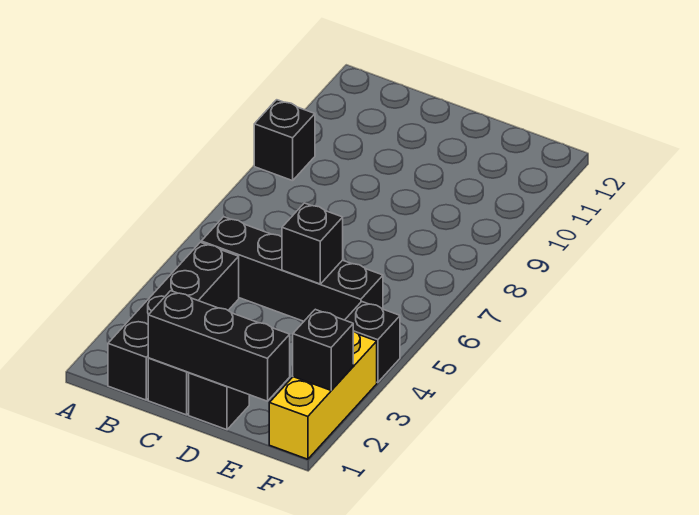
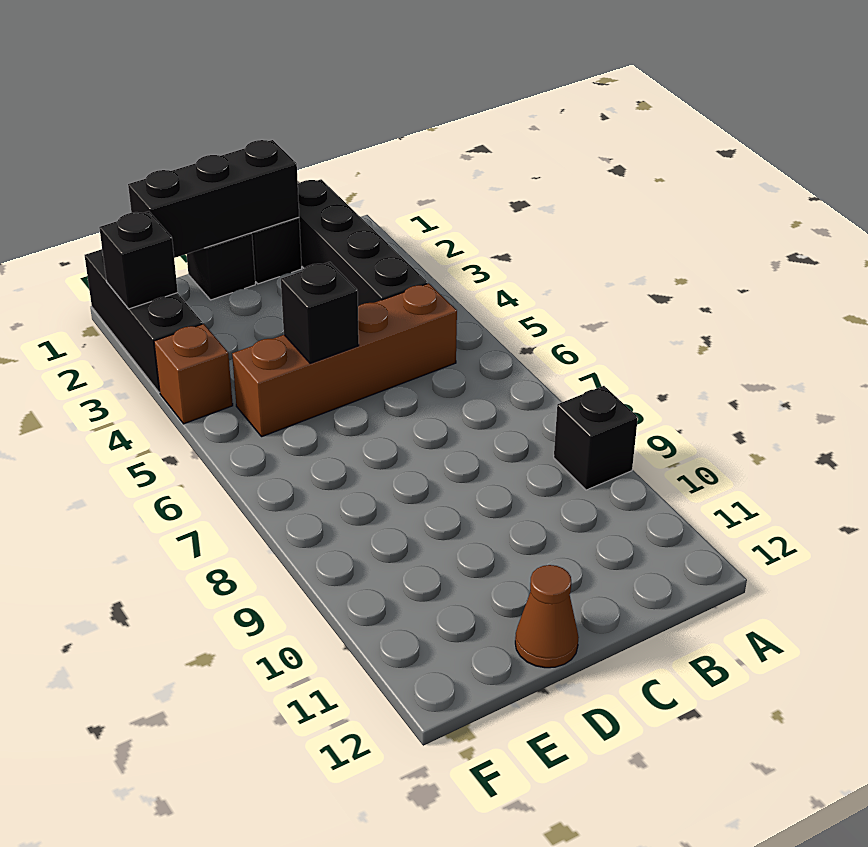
black brick B5:E5 level 1 -> brown brick B5:E5 level 1
none -> brown cone D12 level 1
yellow brick F1:F3 level 1 -> black brick F1:F3 level 1
black brick F4 level 1 -> brown brick F4 level 1

